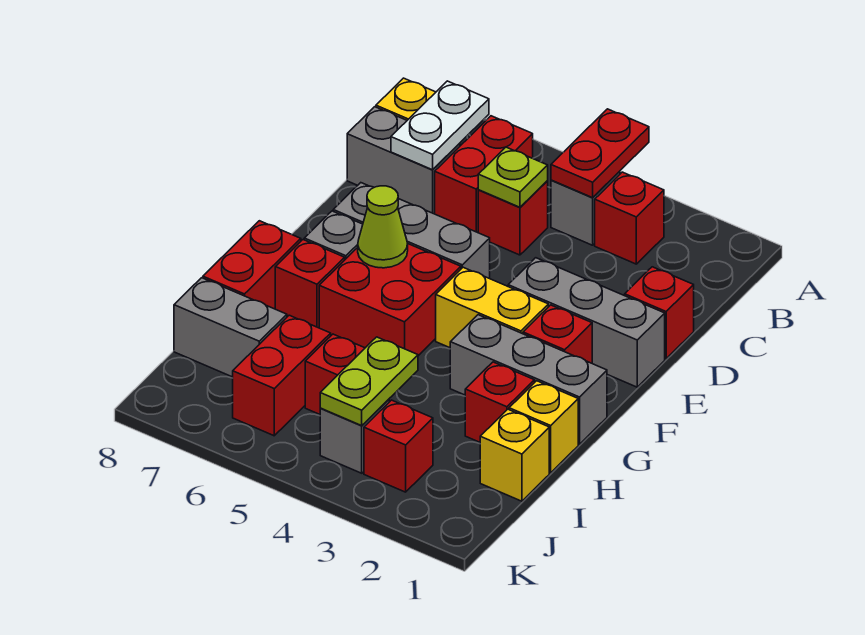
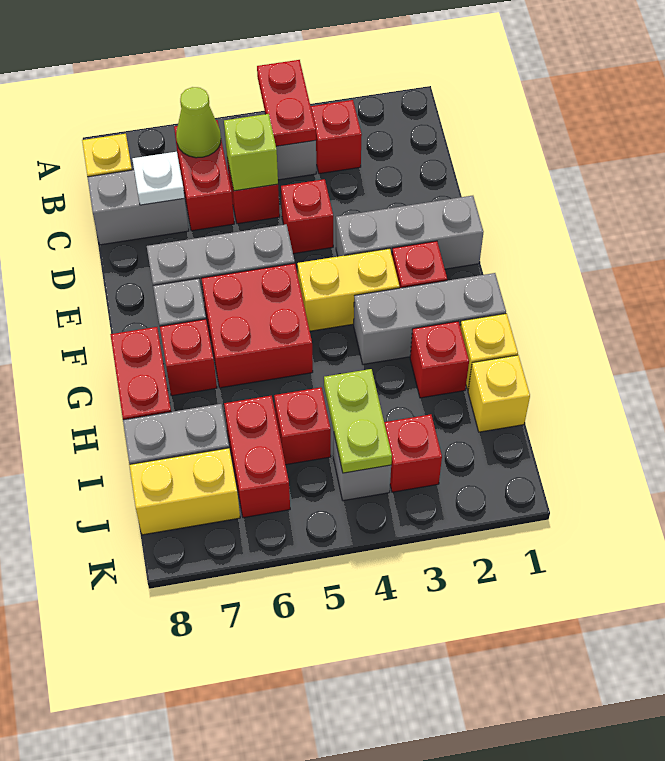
white plate B7:C7 level 2 -> white plate C7 level 2
lime plate C5 level 2 -> lime brick C5 level 2
red brick D1 level 1 -> red brick D4 level 1
lime cone F6 level 2 -> lime cone B6 level 2
none -> yellow brick J7:J8 level 1

